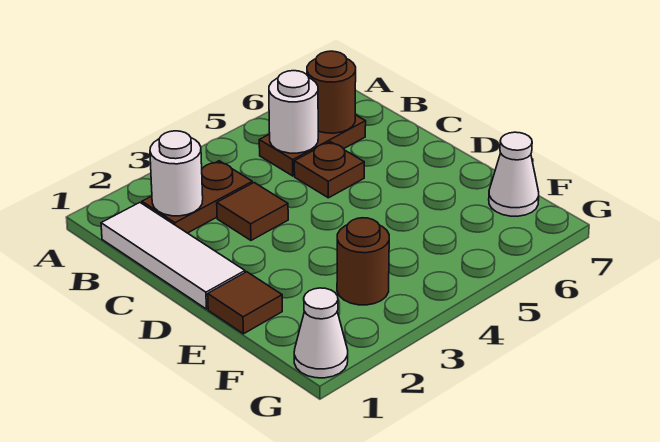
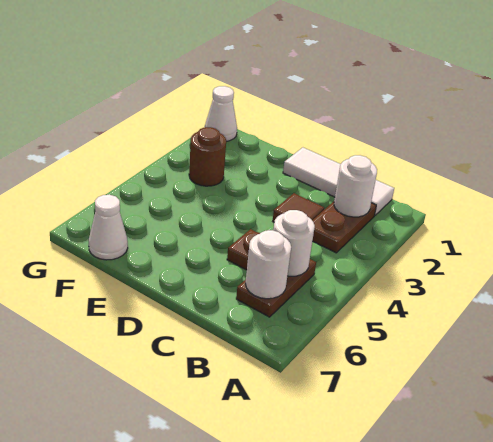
brown round brick B6 level 2 -> white round brick B6 level 2
brown tile E1 level 1 -> none

